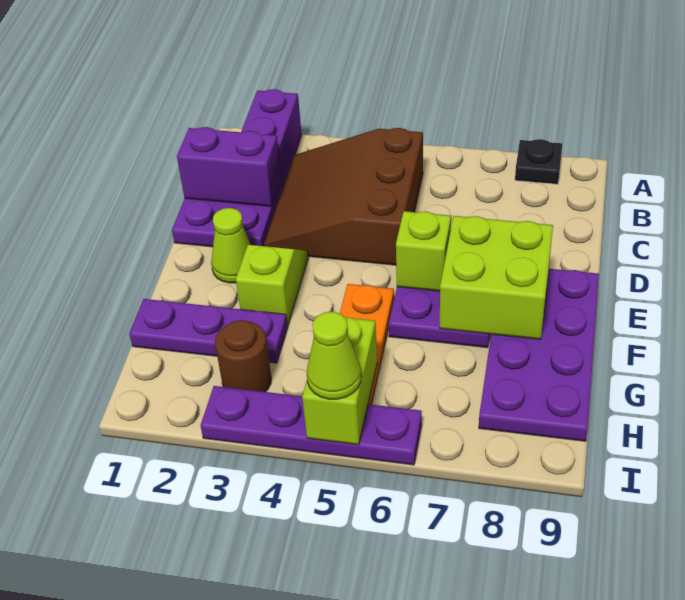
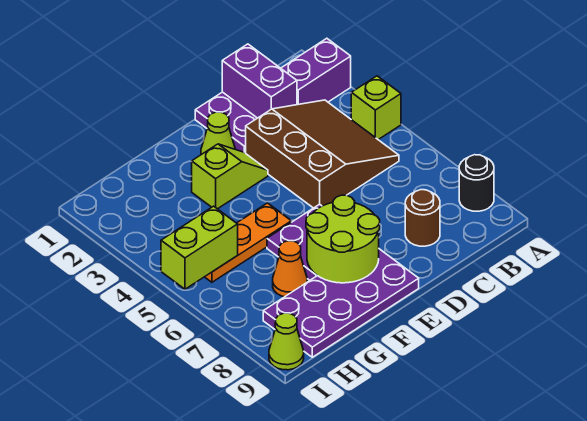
black plate A8 level 1 -> black round brick A8 level 1
brown slope B3:D5 level 1 top 5 -> brown slope B3:D5 level 1 top D
lime brick E6 level 2 -> lime brick A4 level 1
lime brick E7:F8 level 2 -> lime round brick E7:F8 level 2
purple plate G1:G3 level 1 -> none
none -> orange cone G7 level 1
brown round brick H3 level 1 -> brown round brick C8 level 1
purple plate I3:I6 level 1 -> none
lime cone I5 level 3 -> lime cone I9 level 1

